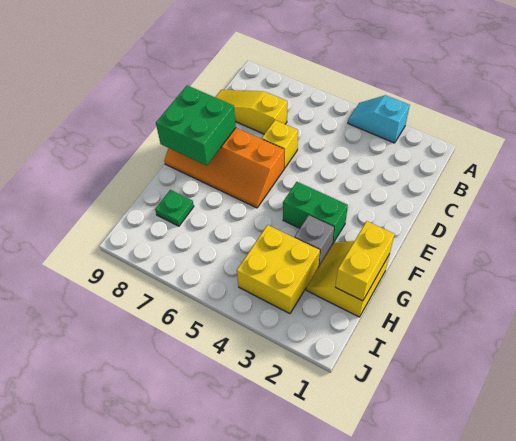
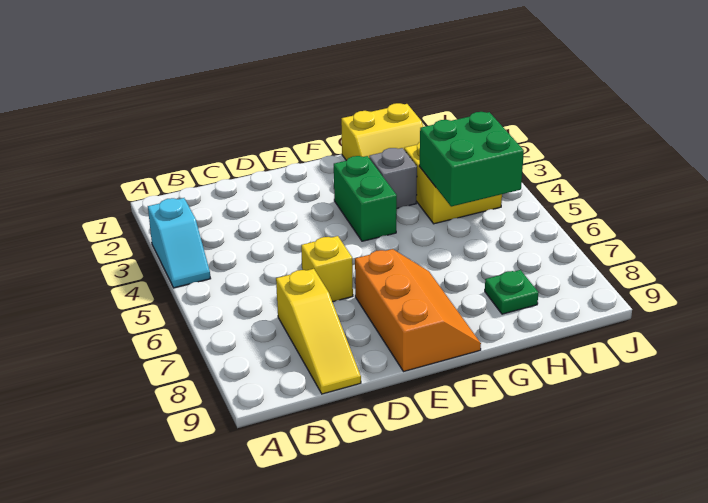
orange slope E6:F9 level 1 top E -> orange slope E7:F9 level 1 top E
green brick E8:F9 level 2 -> green brick H4:I5 level 2
yellow brick G1:H1 level 2 -> none

